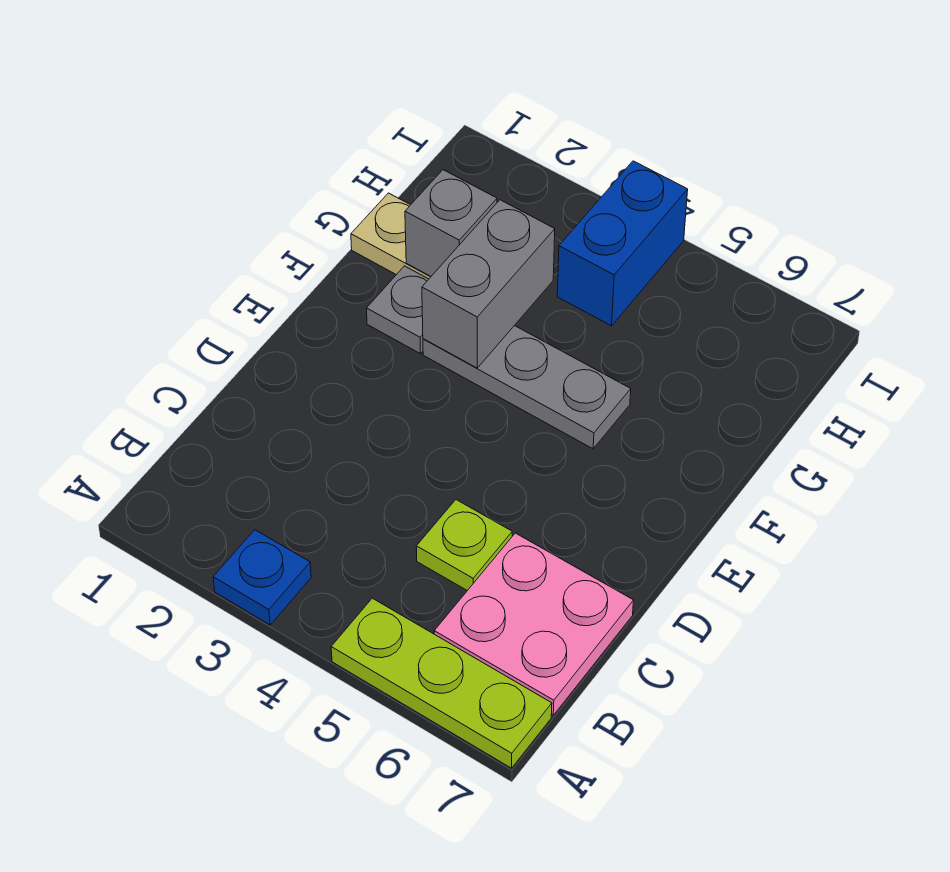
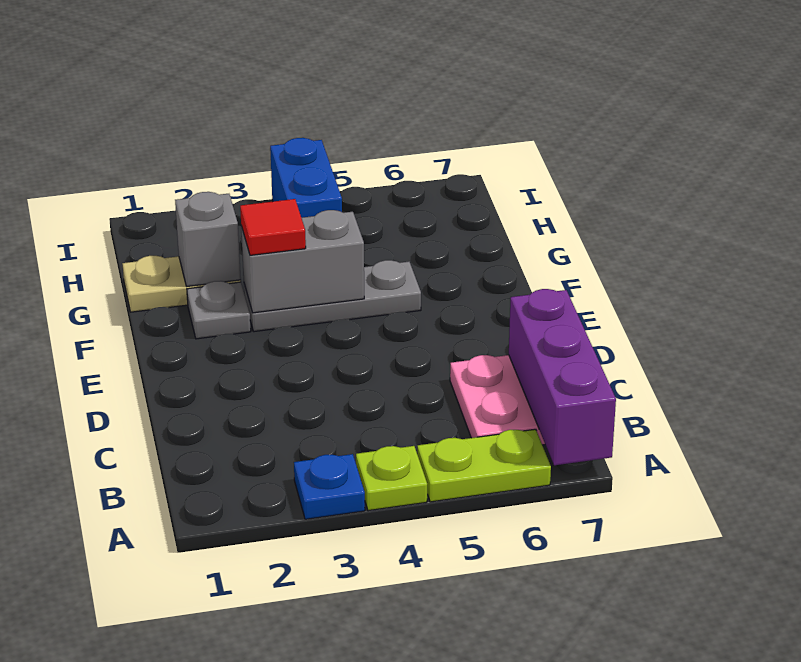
lime plate A5:A7 level 1 -> lime plate A5:A6 level 1
none -> purple brick A7:C7 level 2
lime plate C5 level 1 -> lime plate A4 level 1
grey brick F3:G3 level 2 -> grey brick F3:F4 level 2
none -> red tile F3 level 3

